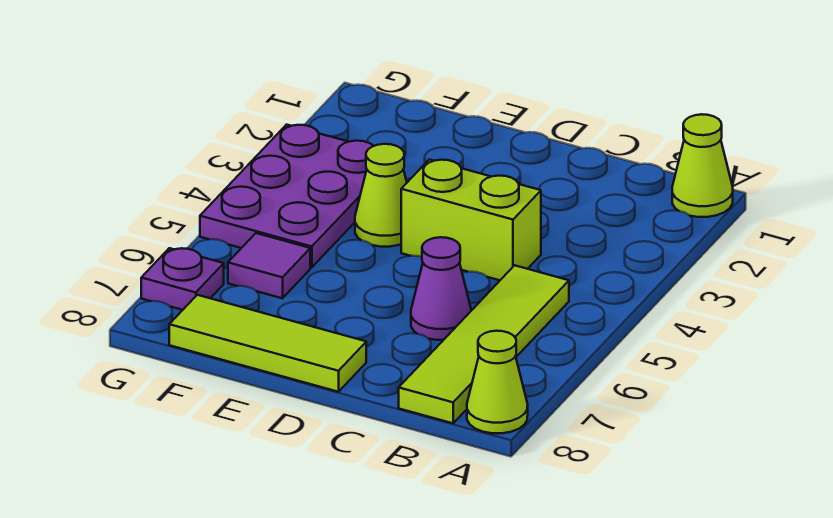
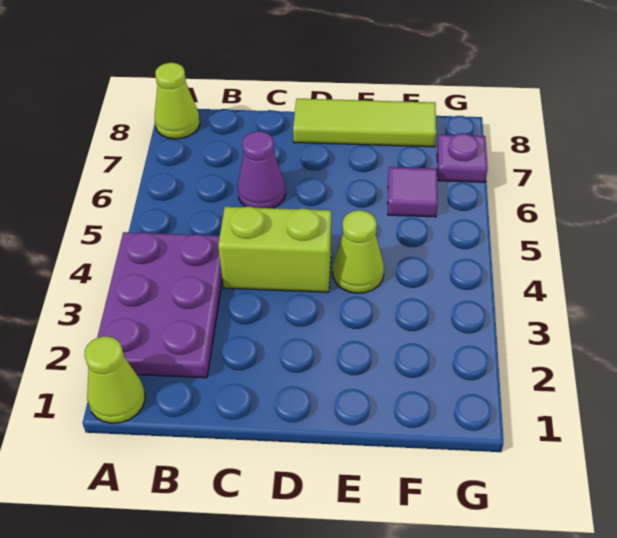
lime tile B5:B8 level 1 -> none
purple plate F3:G5 level 1 -> purple plate A2:B4 level 1

